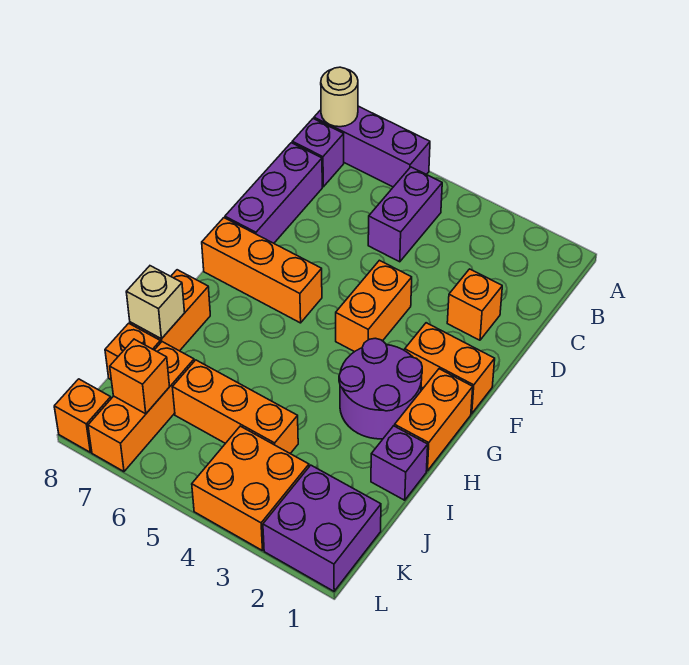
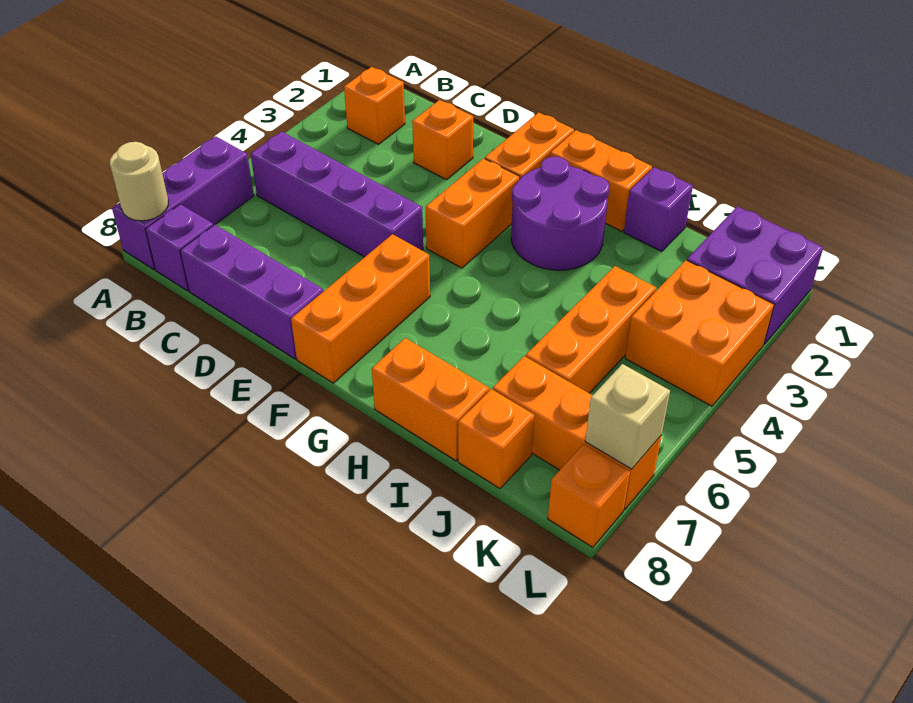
purple brick B5:C5 level 1 -> purple brick B5:E5 level 1
orange brick E4:F4 level 1 -> orange brick F3:F4 level 1
tan brick I8 level 2 -> tan brick L7 level 2
orange brick K7 level 2 -> orange brick B2 level 1

